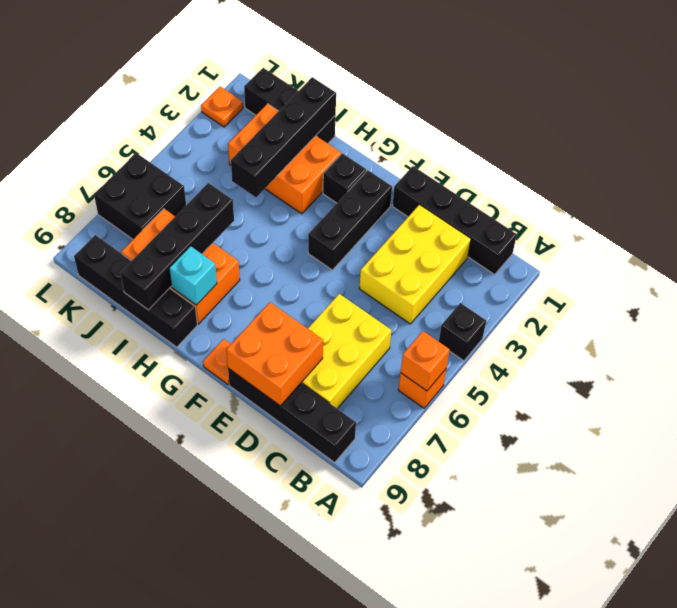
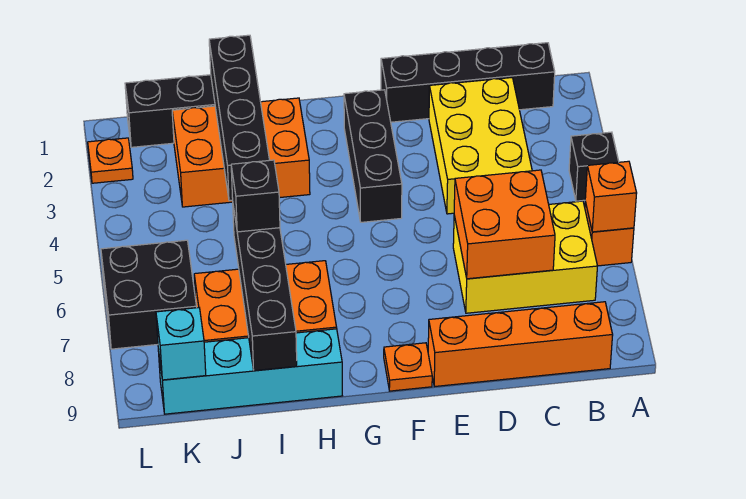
black brick B9:E9 level 1 -> orange brick B9:E9 level 1
yellow brick C6:D8 level 1 -> yellow brick B6:D7 level 1
orange brick D8:E9 level 2 -> orange brick C6:D7 level 2
black brick G2 level 1 -> black brick I6 level 3
cyan brick H8 level 2 -> cyan brick K9 level 2
black brick H9:K9 level 1 -> cyan brick H9:K9 level 1

